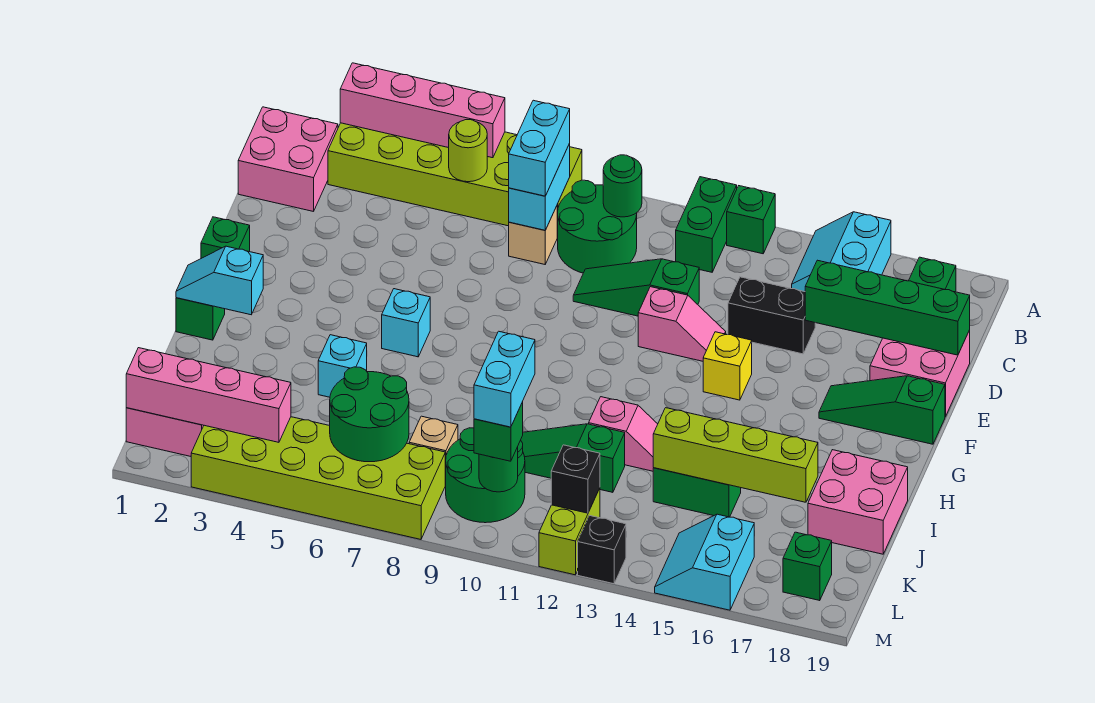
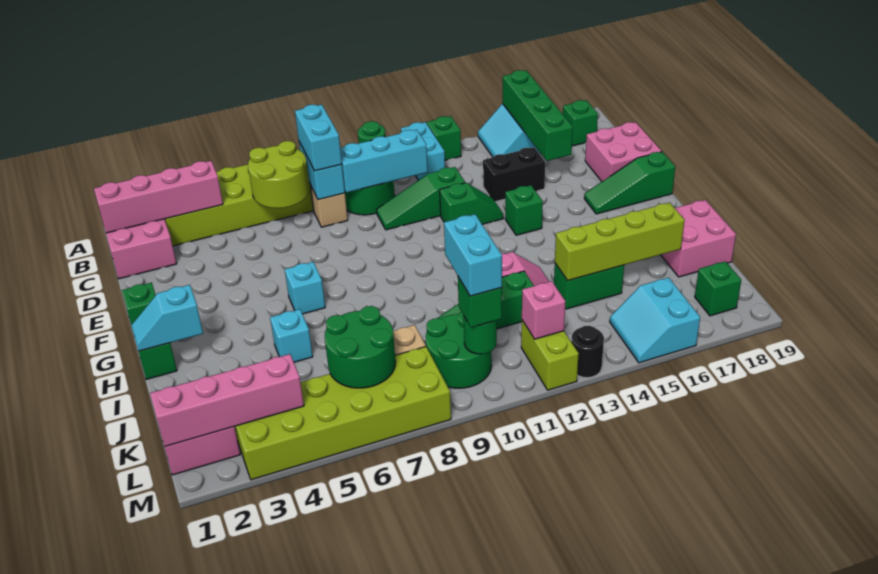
pink brick A3:A6 level 2 -> pink brick B1:B4 level 2
green brick A12:B12 level 1 -> cyan brick A12:B12 level 1
lime round brick B6 level 2 -> lime round brick B6:C7 level 2
none -> cyan brick C9:C11 level 2
green brick D16:D19 level 2 -> green brick A16:D16 level 2
pink slope E12:E13 level 1 top 12 -> green slope E12:E13 level 1 top 12
yellow brick F14 level 1 -> green brick F14 level 1
black brick L12 level 2 -> pink brick L12 level 2
black brick M13 level 1 -> black round brick M13 level 1

